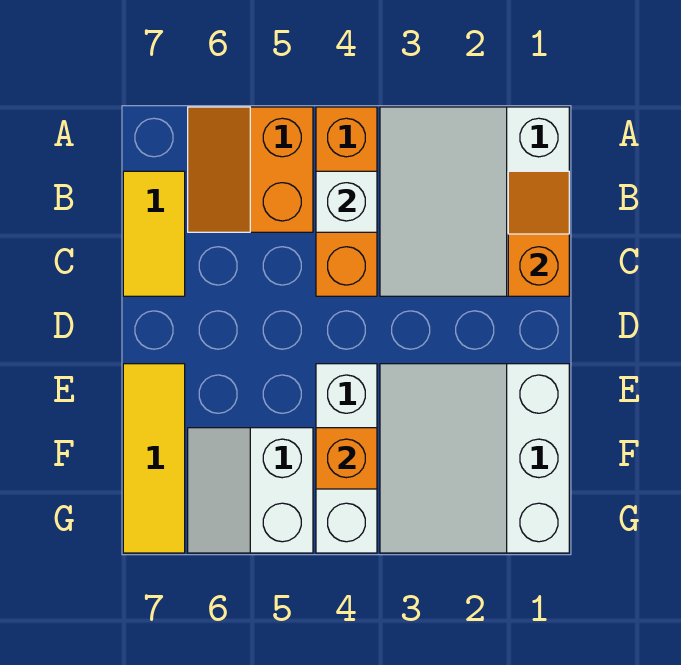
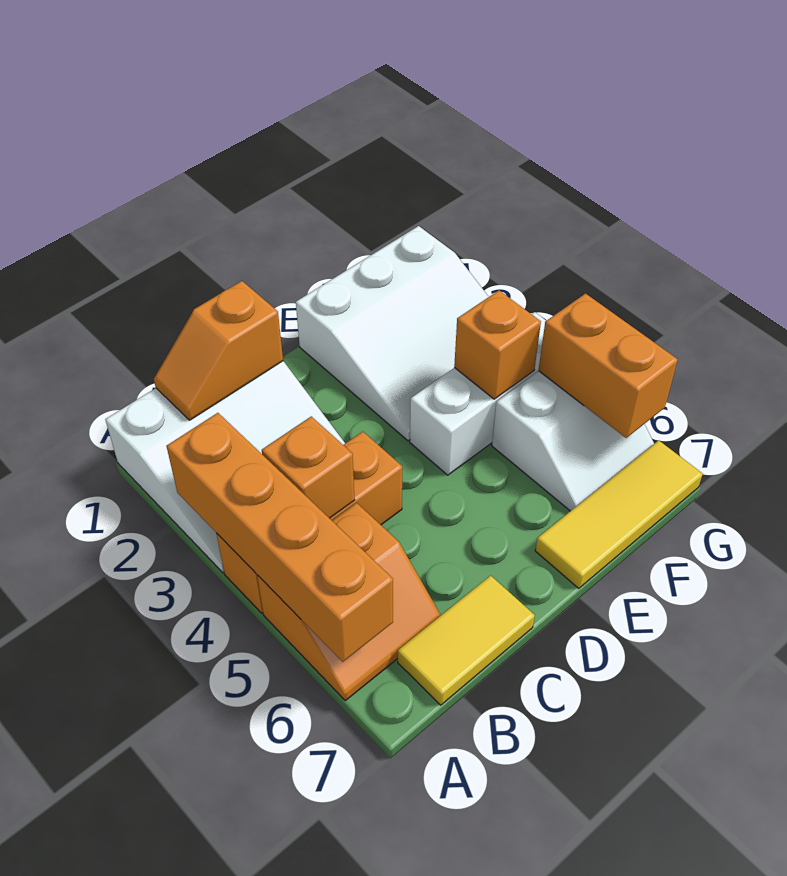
none -> orange brick A3:A6 level 2
white brick B4 level 2 -> orange brick B4 level 2
none -> orange brick G5:G6 level 2

